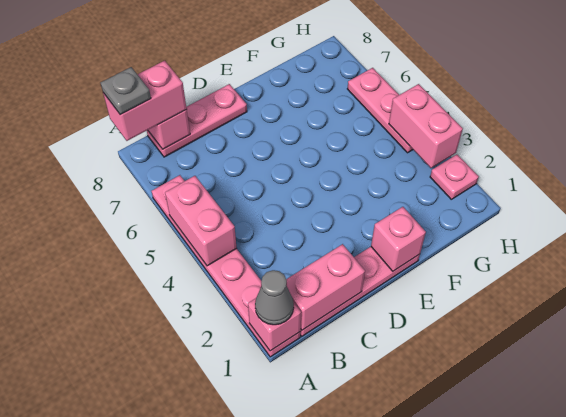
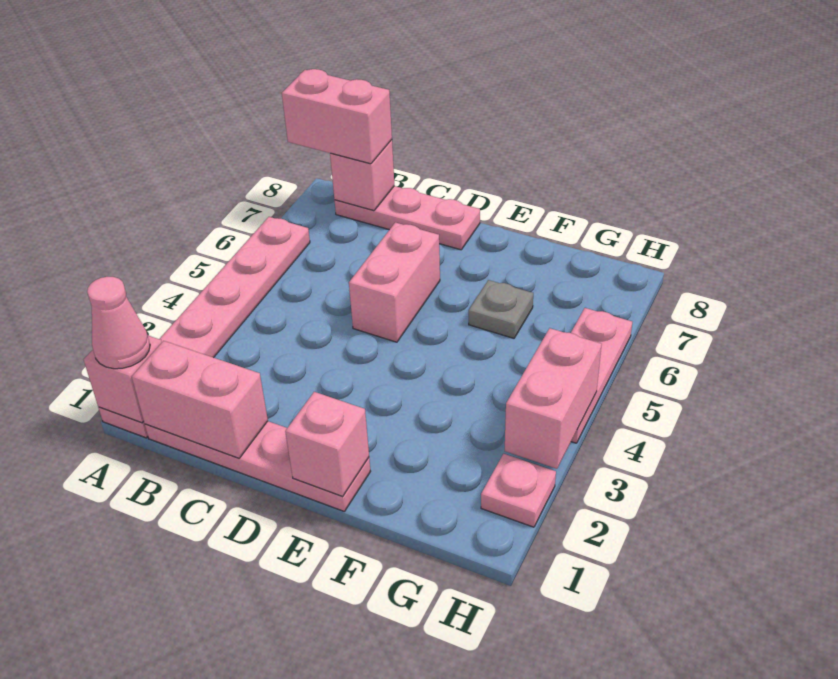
grey cone A1 level 3 -> pink cone A1 level 3
pink brick A4:A5 level 2 -> pink brick D5:D6 level 1
grey plate A8 level 4 -> grey plate F6 level 1

